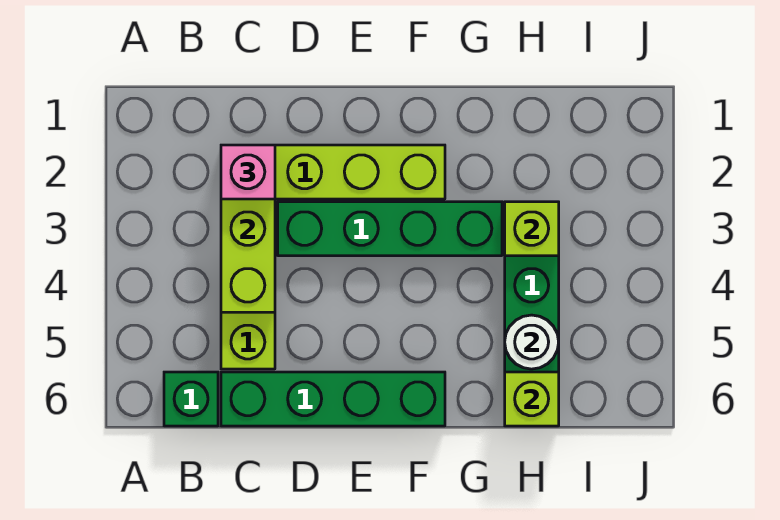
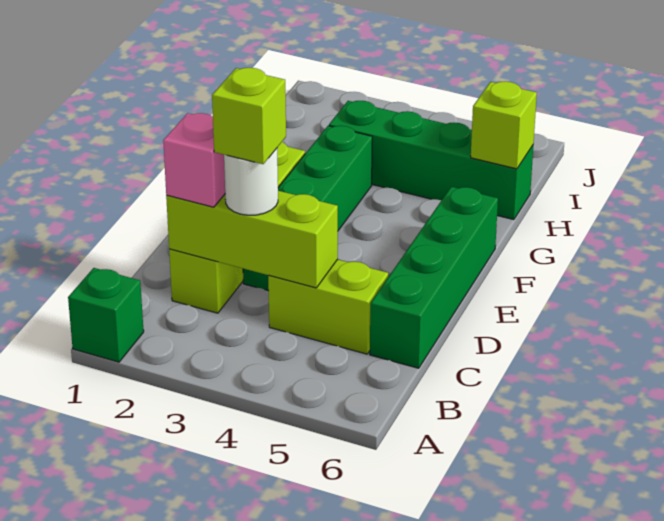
green brick B6 level 1 -> green brick A1 level 1
lime brick H3 level 2 -> lime brick C3 level 4
white round brick H5 level 2 -> white round brick C3 level 3

